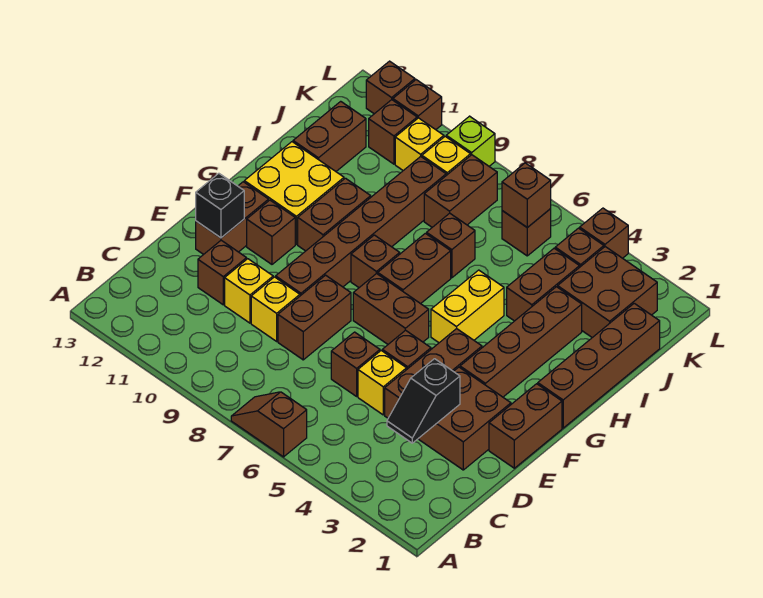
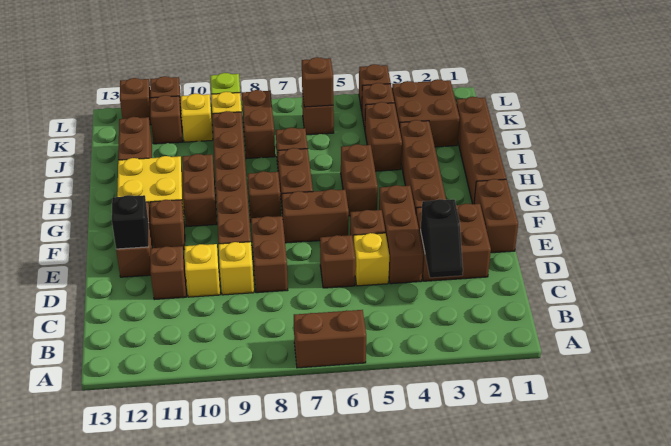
brown slope A6:A7 level 1 top 6 -> brown brick A6:A7 level 1
yellow brick G5:H5 level 1 -> brown brick G5:H5 level 1

